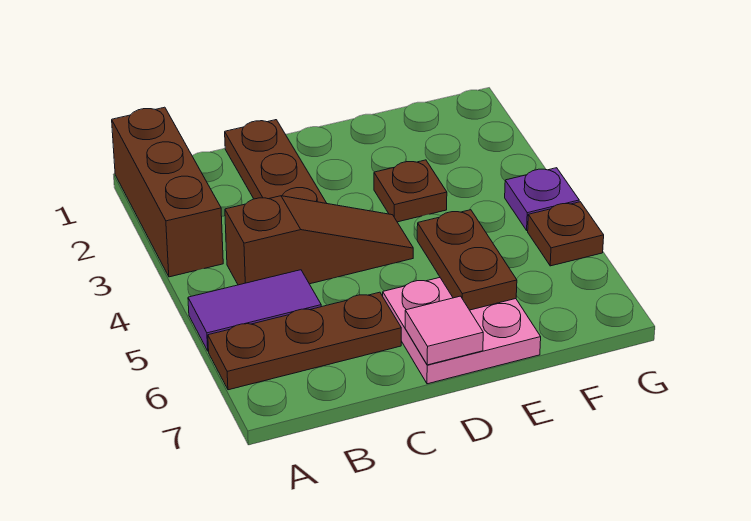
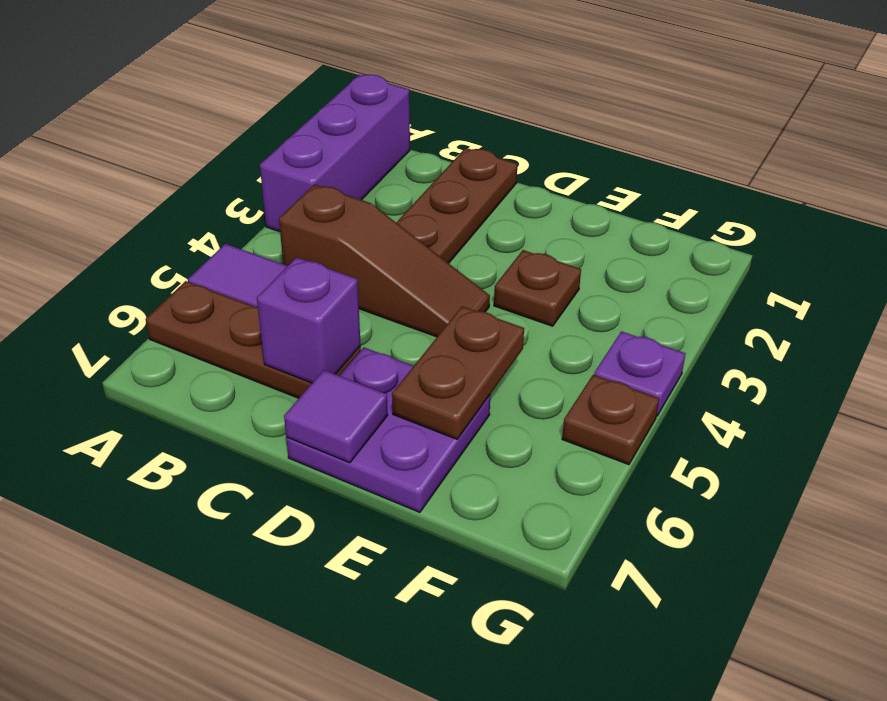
brown brick A1:A3 level 1 -> purple brick A1:A3 level 1
none -> purple brick C6 level 2
pink plate D6:E7 level 1 -> purple plate D6:E7 level 1
pink tile D7 level 2 -> purple tile D7 level 2

